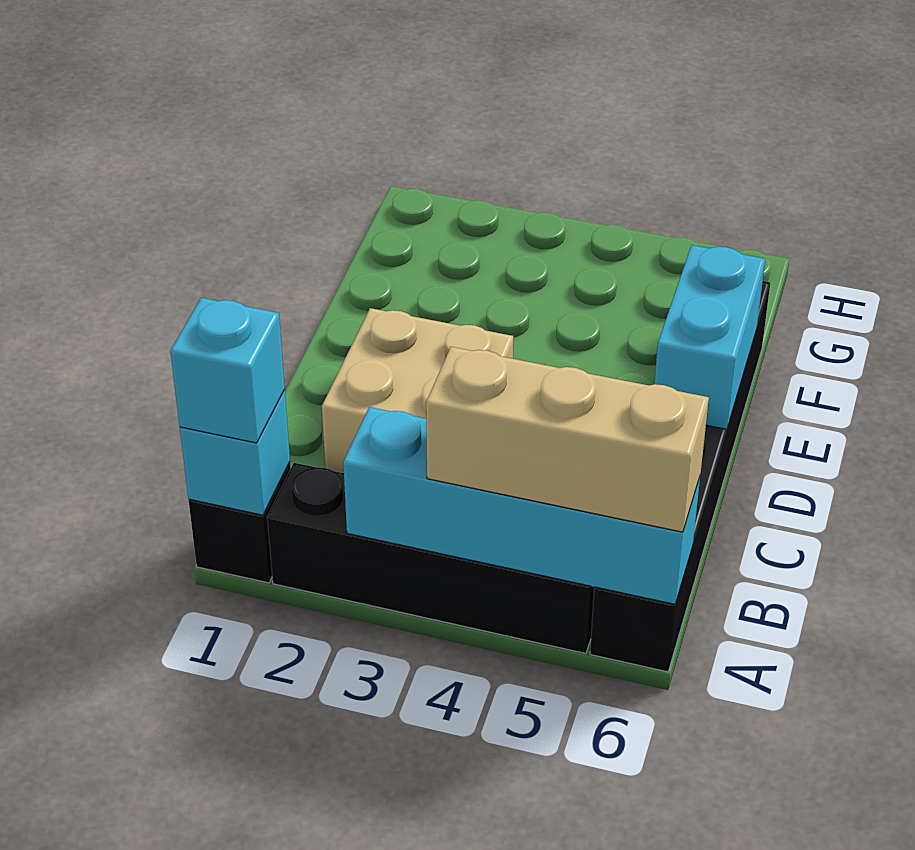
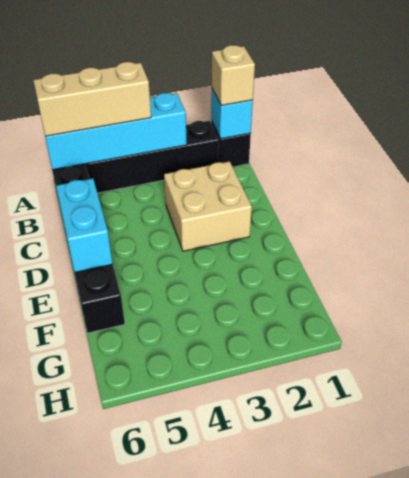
cyan brick A1 level 3 -> tan brick A1 level 3

